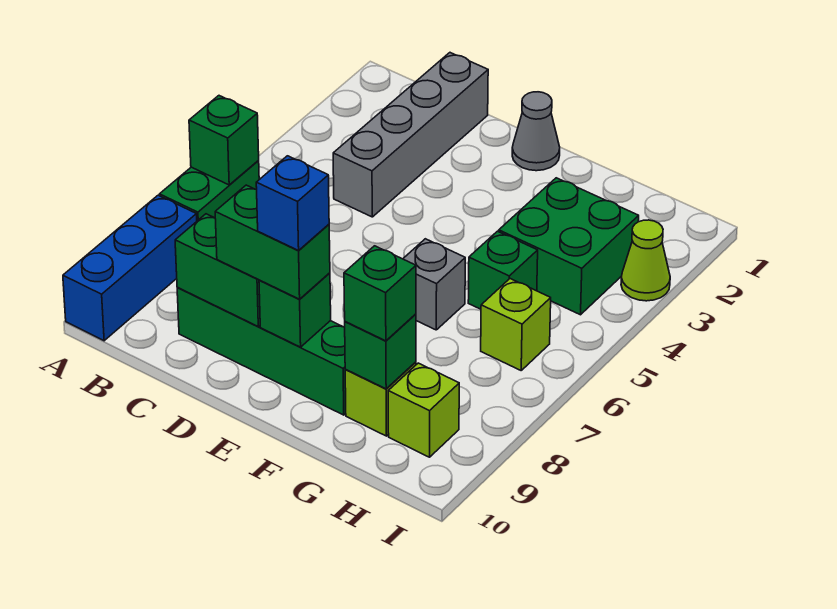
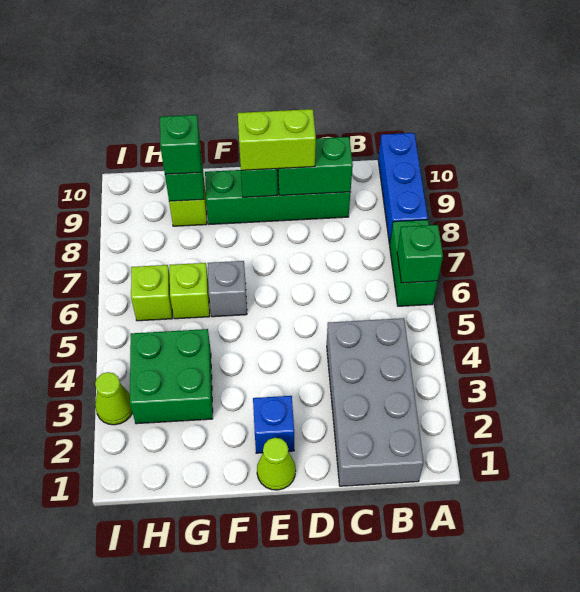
grey brick C1:C4 level 1 -> grey brick B1:C4 level 1
green brick D9:E9 level 3 -> lime brick D9:E9 level 3
grey cone E1 level 1 -> lime cone E1 level 1
blue brick E9 level 4 -> blue brick E2 level 1
green brick G5 level 1 -> none
lime brick H9 level 1 -> lime brick G6 level 1

